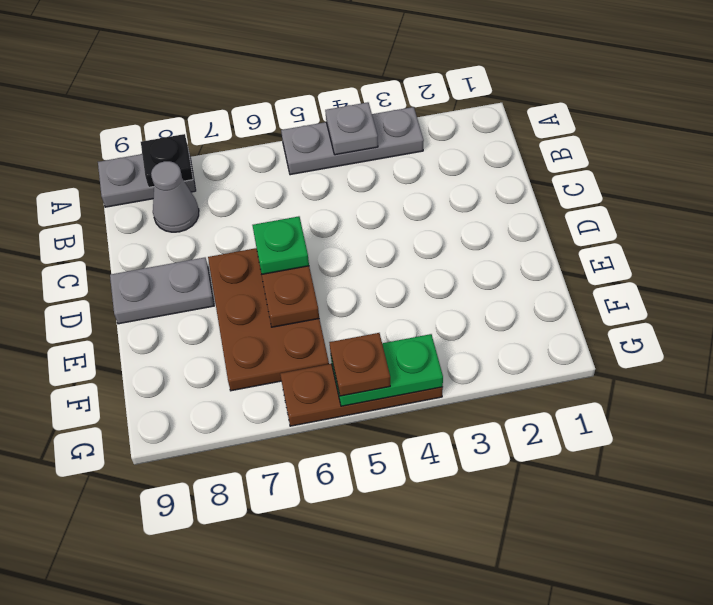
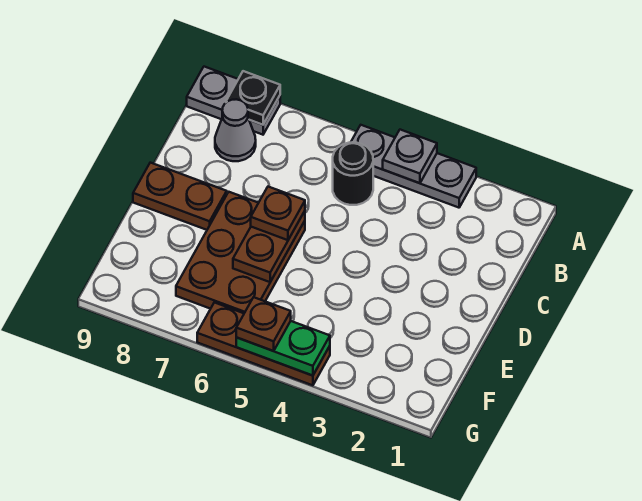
none -> black round brick B5 level 1
green plate D6 level 3 -> brown plate D6 level 3
grey plate D8:D9 level 1 -> brown plate D8:D9 level 1

